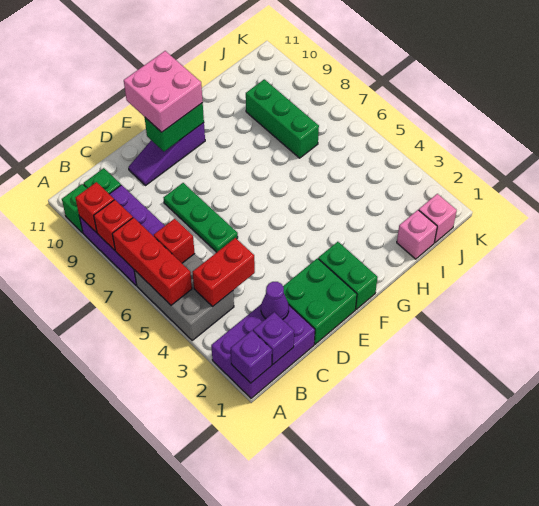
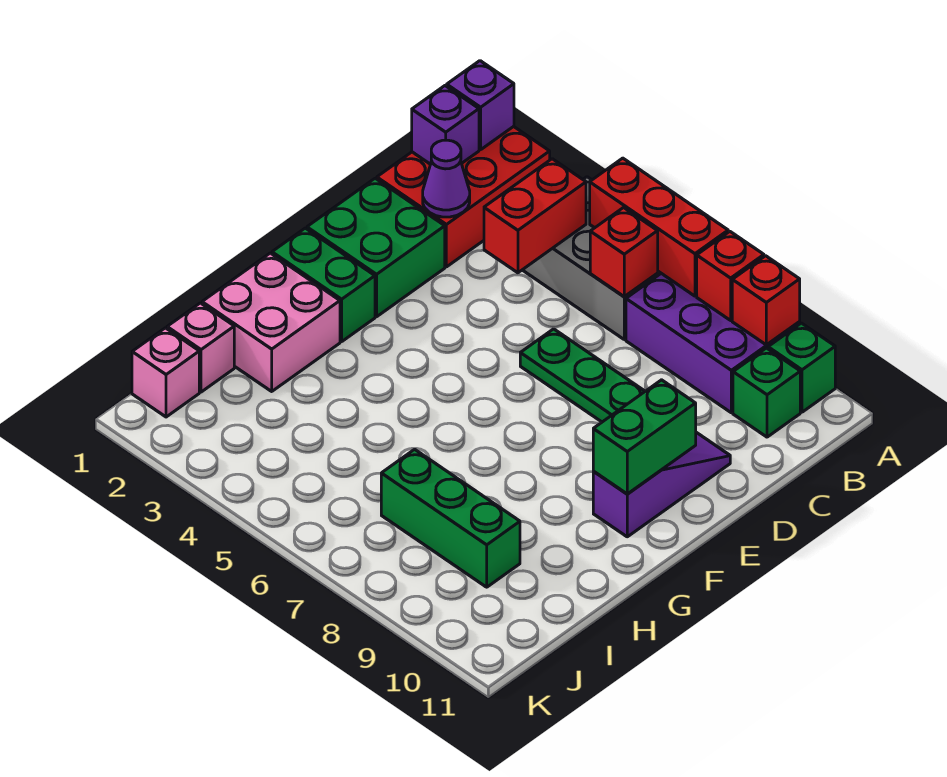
purple brick A1:C2 level 1 -> red brick A1:C2 level 1
pink brick E10:F11 level 3 -> pink brick G1:H2 level 1

